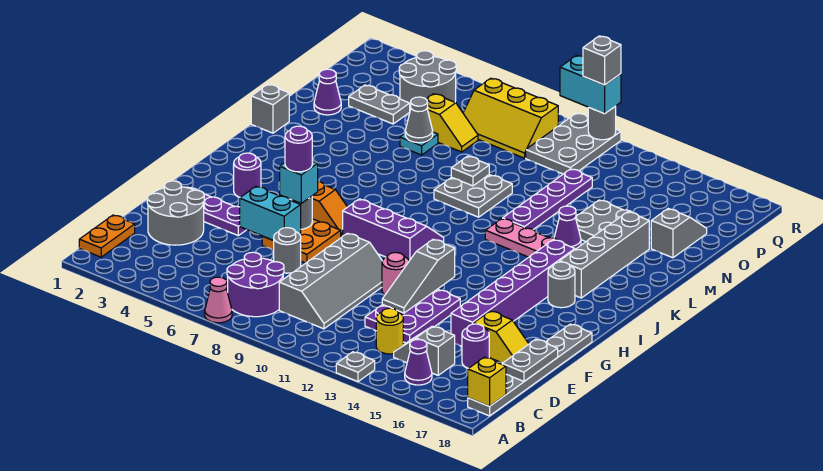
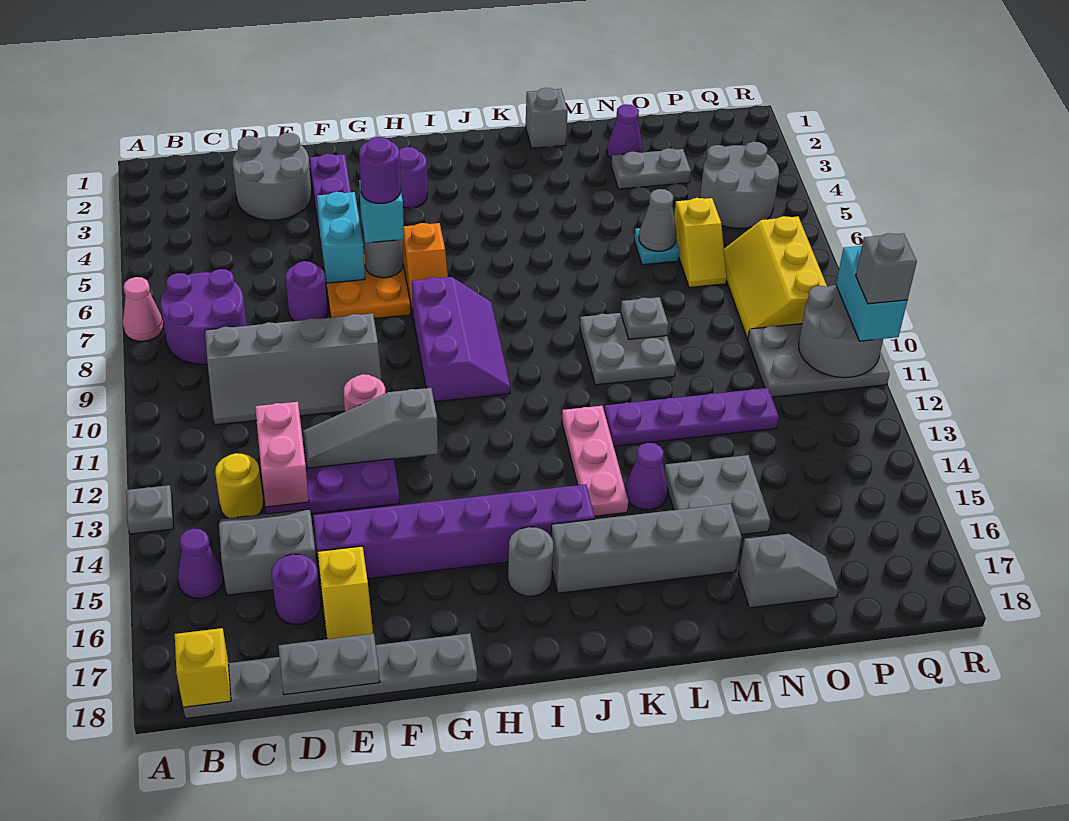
orange plate B1:C1 level 1 -> none
grey slope C14:C15 level 1 top 15 -> grey slope C14:D15 level 1 top 15
none -> pink brick D12:D13 level 2
grey round brick E7 level 1 -> purple round brick E7 level 1
grey plate O3:O4 level 1 -> grey plate N3:O3 level 1
grey round brick R11 level 2 -> grey round brick Q10:R11 level 2

